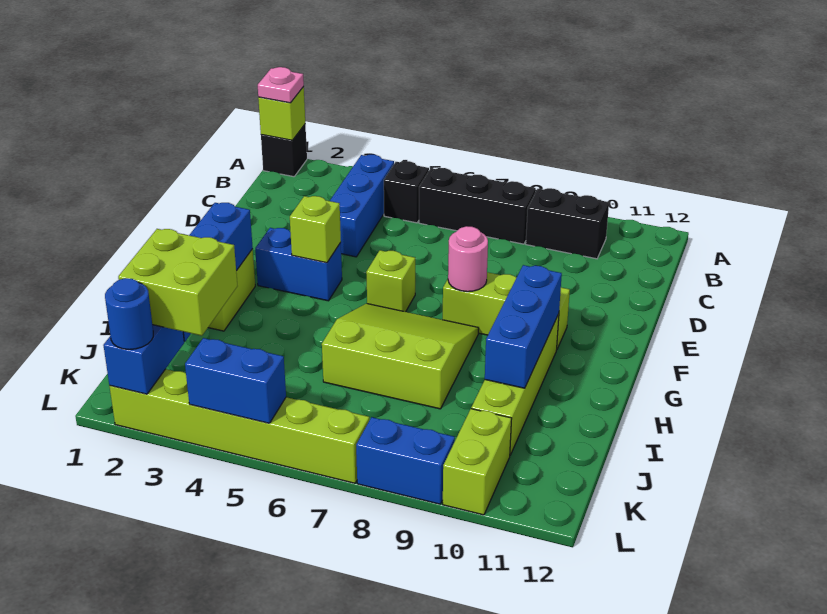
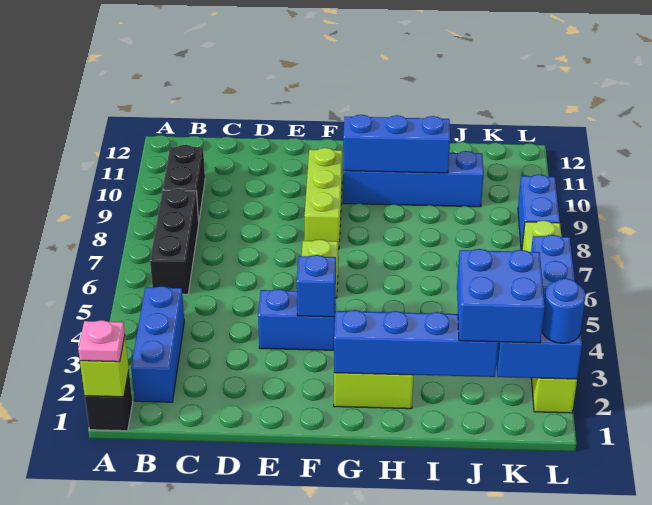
blue brick B4:D4 level 1 -> blue brick B2:B4 level 1
black brick B5 level 1 -> none
blue brick F3:F4 level 1 -> blue brick E4:F4 level 1
lime brick F4 level 2 -> blue brick F4 level 2
pink round brick F8 level 2 -> none
lime slope G6:I8 level 1 top I -> none
lime brick G10:J10 level 1 -> blue brick G10:J10 level 1
lime brick J2:K3 level 3 -> blue brick J2:K3 level 3
lime brick K10:L10 level 1 -> none

